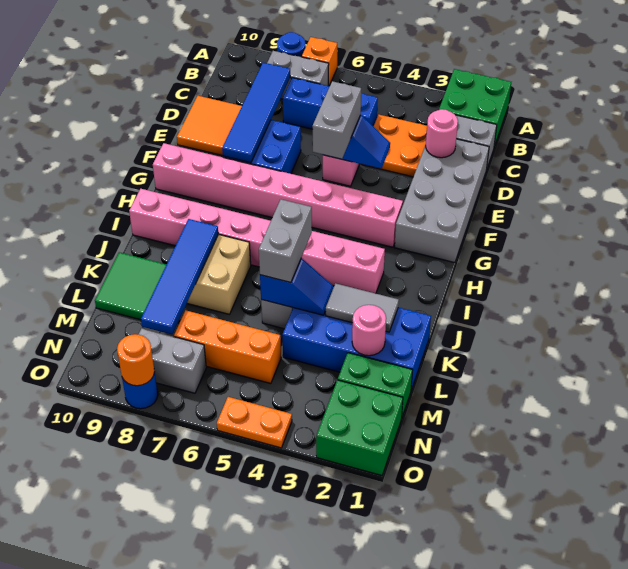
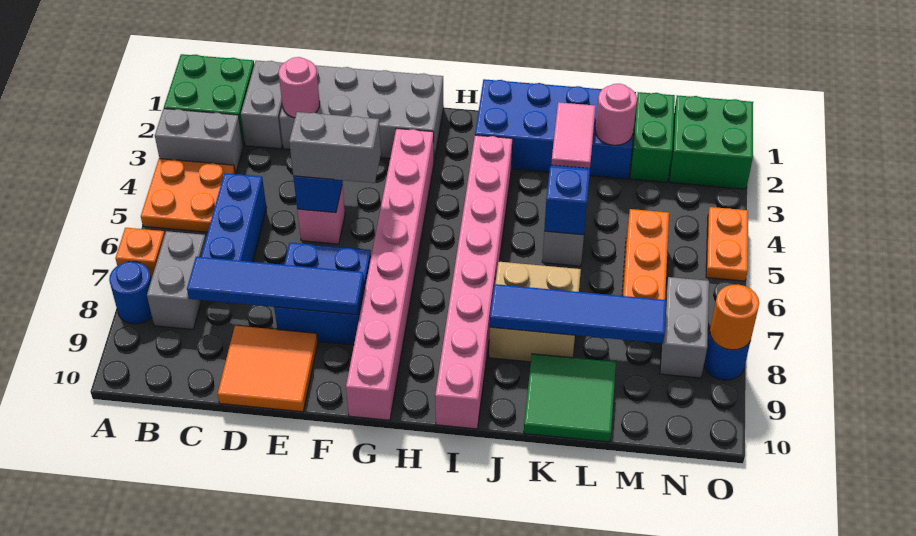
orange plate C3:D4 level 1 -> orange plate A4:B5 level 1
grey brick J5:K5 level 3 -> grey brick A3:B3 level 1
blue brick K1:L4 level 1 -> blue brick I1:L2 level 1
grey tile K2:K3 level 2 -> pink tile K2:K3 level 2

